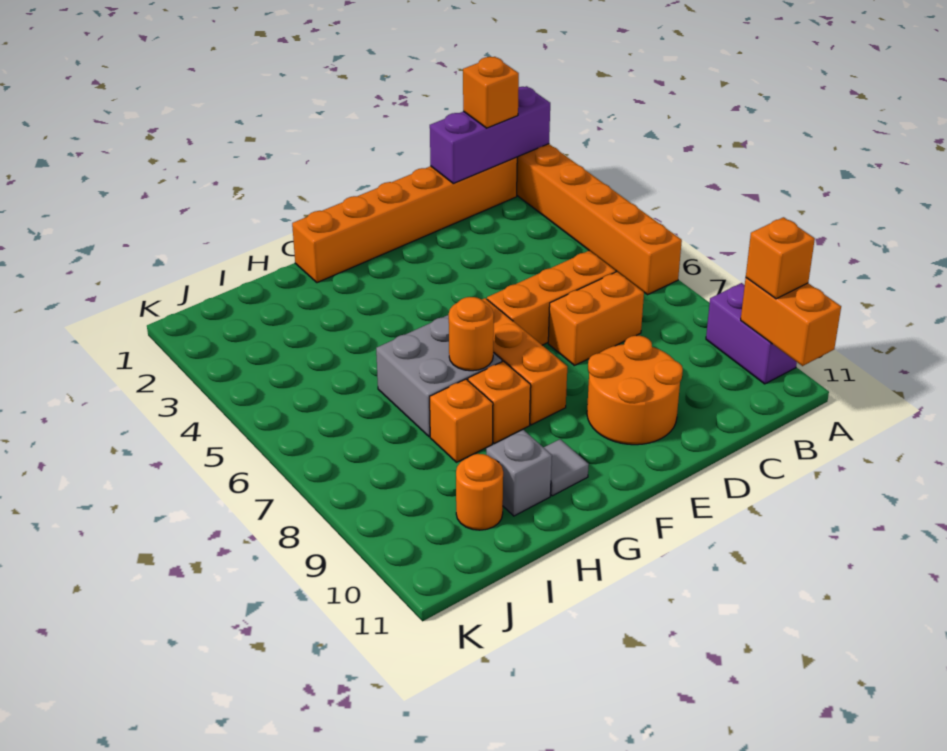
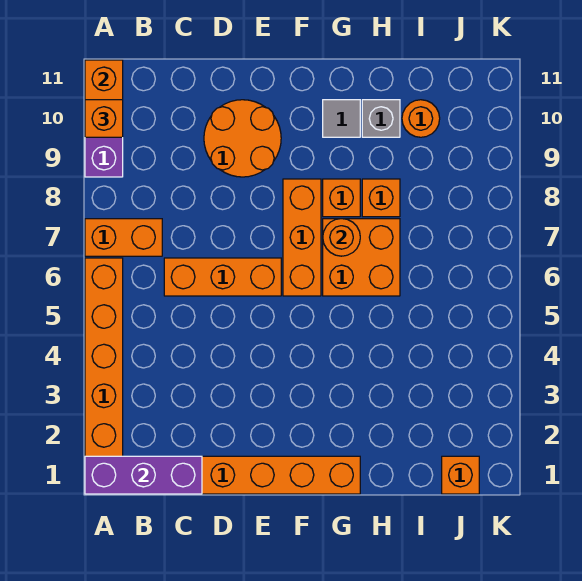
orange brick B1 level 3 -> orange brick J1 level 1
orange brick C7:D7 level 1 -> orange brick A7:B7 level 1
grey brick G6:H7 level 1 -> orange brick G6:H7 level 1

